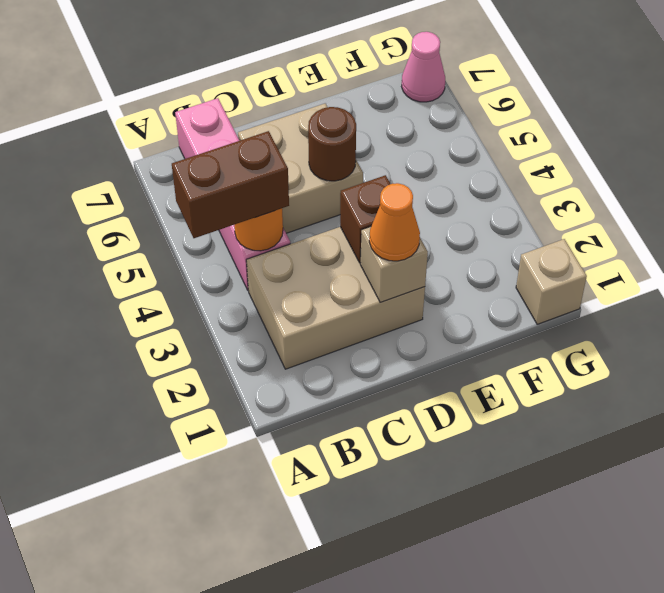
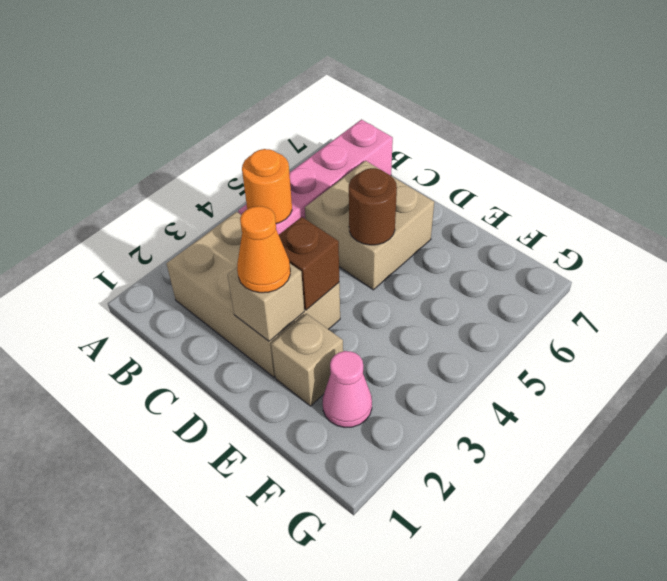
brown brick A4:B4 level 3 -> none
tan brick G1 level 1 -> tan brick E2 level 1
pink cone G7 level 1 -> pink cone F2 level 1

